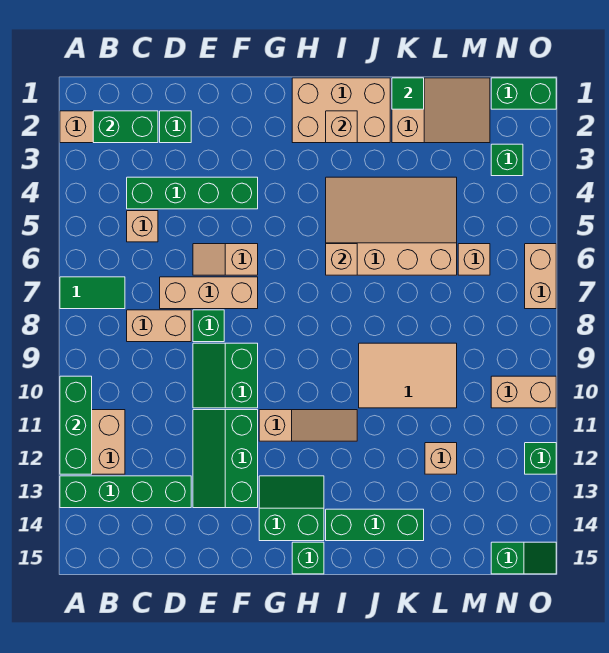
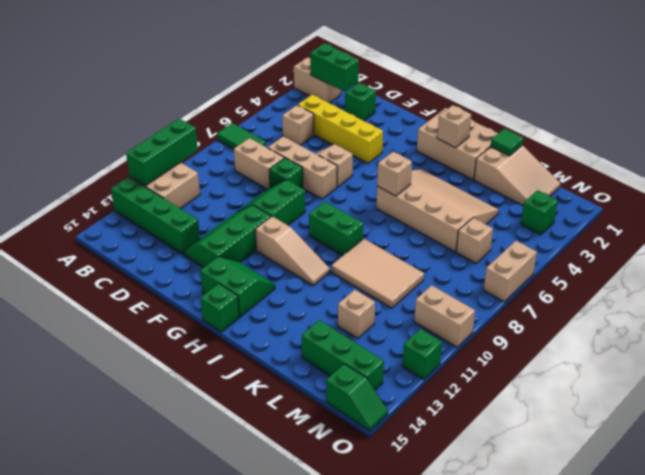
green brick C4:F4 level 1 -> yellow brick C4:F4 level 1
green brick I14:K14 level 1 -> green brick L14:N14 level 1
green brick N1:O1 level 1 -> green brick H9:I9 level 1

